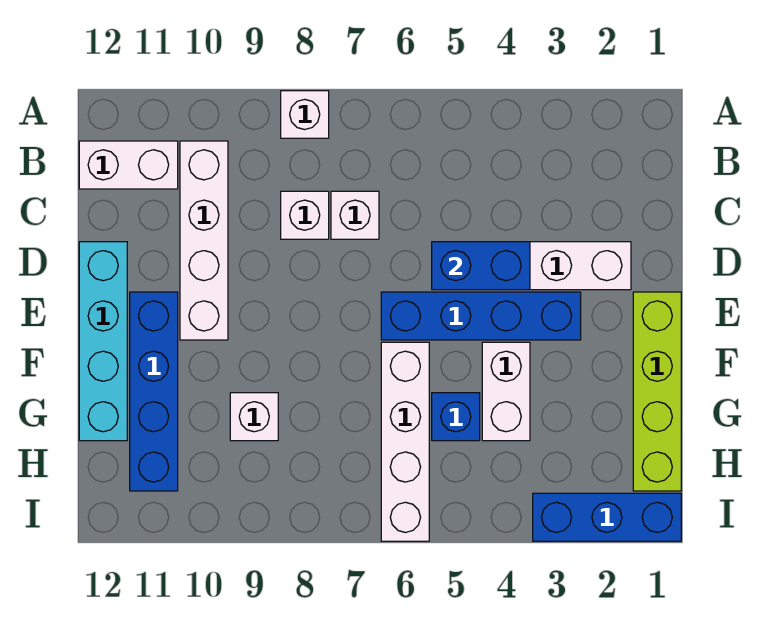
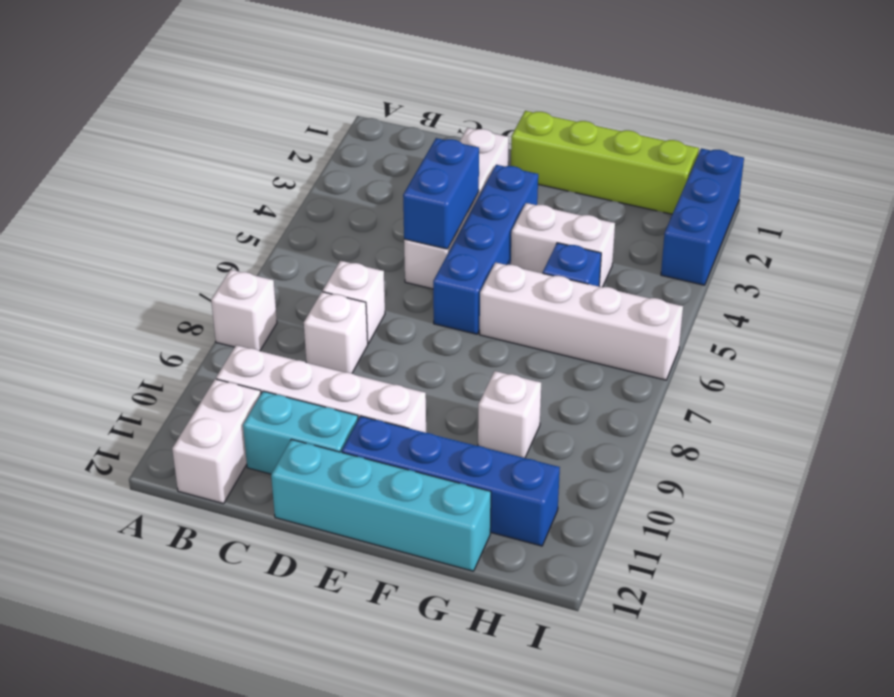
none -> cyan brick C11:D11 level 1

